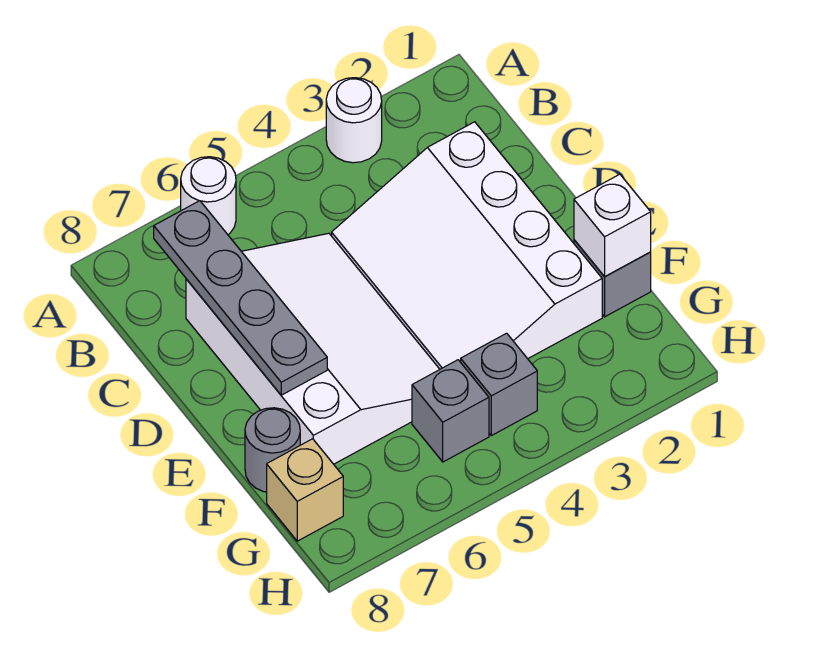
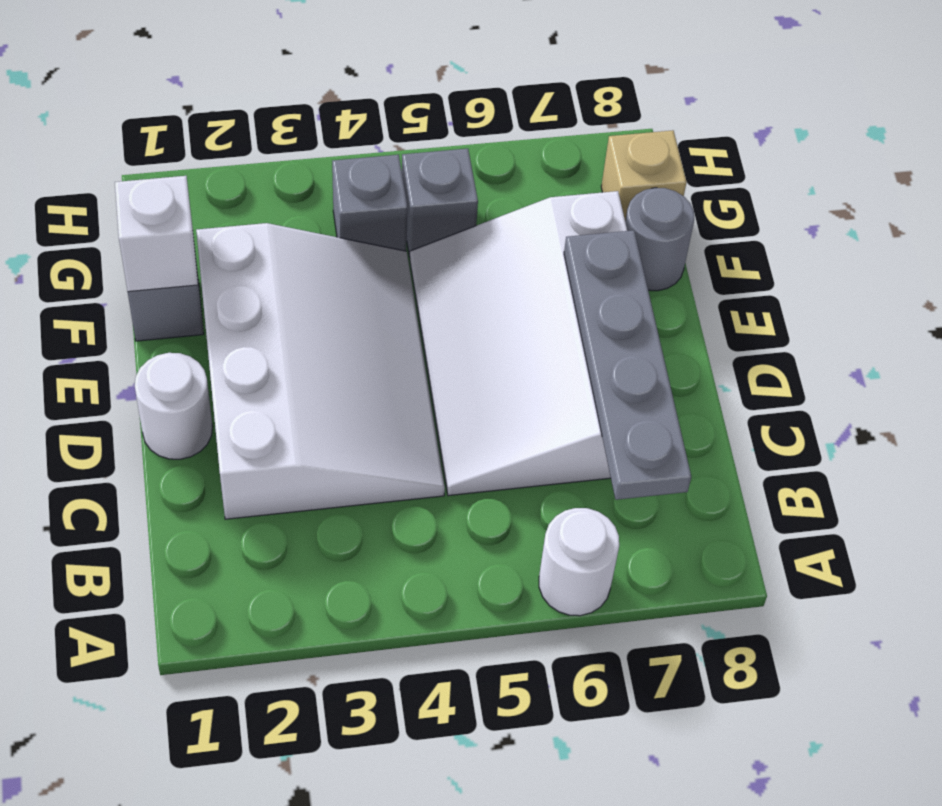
white round brick A3 level 1 -> white round brick D1 level 1

